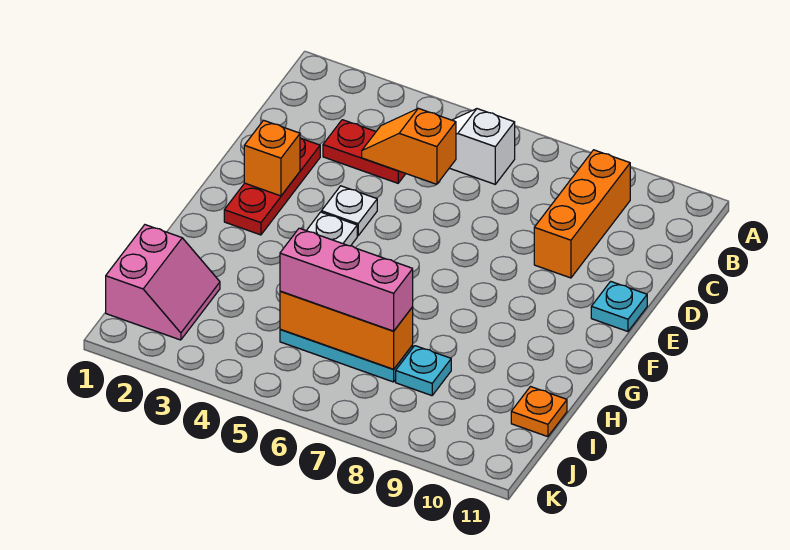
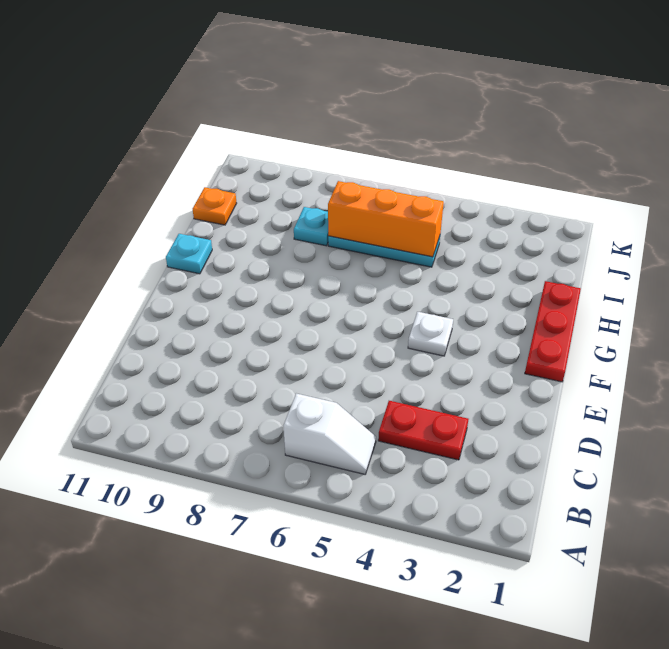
orange brick B9:D9 level 1 -> none
orange slope C4:C5 level 2 top 5 -> none
red plate D2:F2 level 1 -> red plate F1:H1 level 1
orange brick E2 level 2 -> none
white plate E4 level 1 -> none
cyan plate E11 level 1 -> cyan plate G11 level 1
pink slope I1:J2 level 1 top 1 -> none
pink brick I5:I7 level 3 -> none

